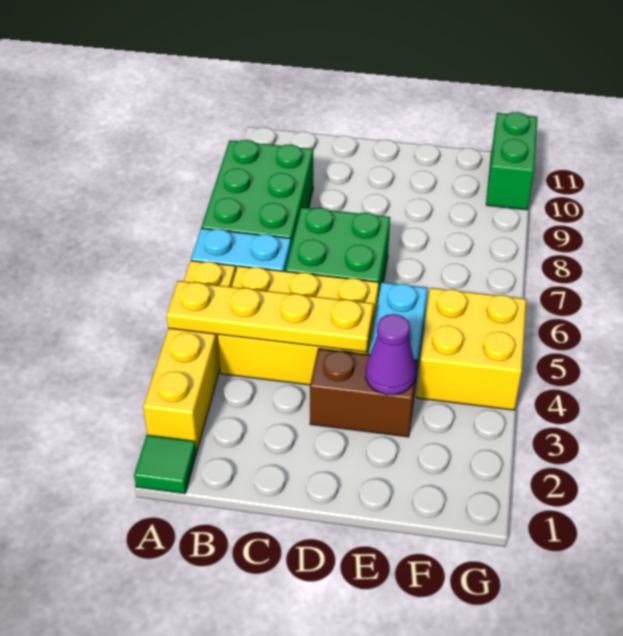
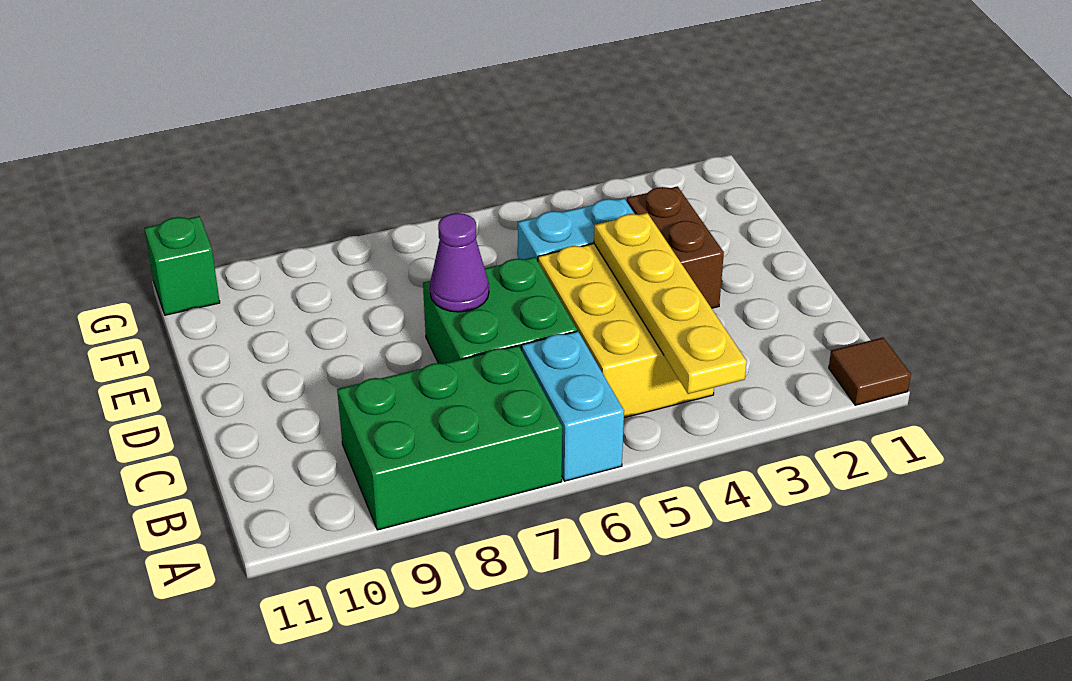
green tile A1 level 1 -> brown tile A1 level 1
yellow brick A2:A5 level 1 -> none
purple cone E3 level 2 -> purple cone D7 level 2
yellow brick F4:G5 level 1 -> none
green brick G10:G11 level 1 -> green brick G11 level 1

